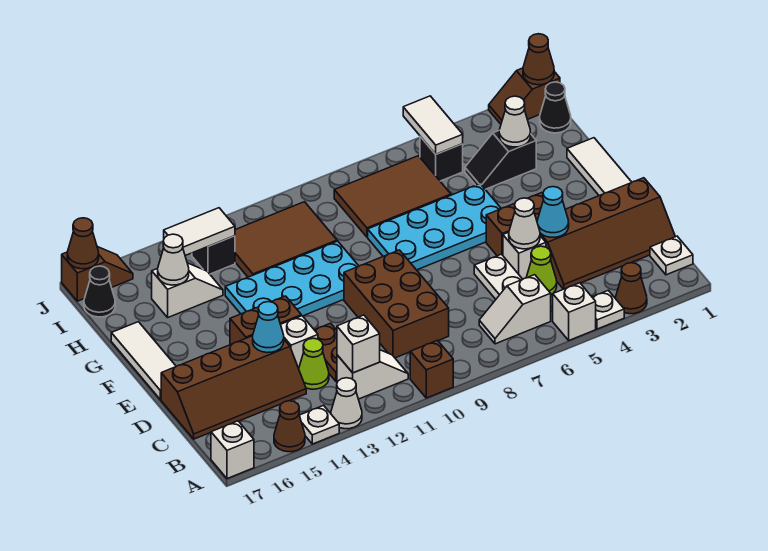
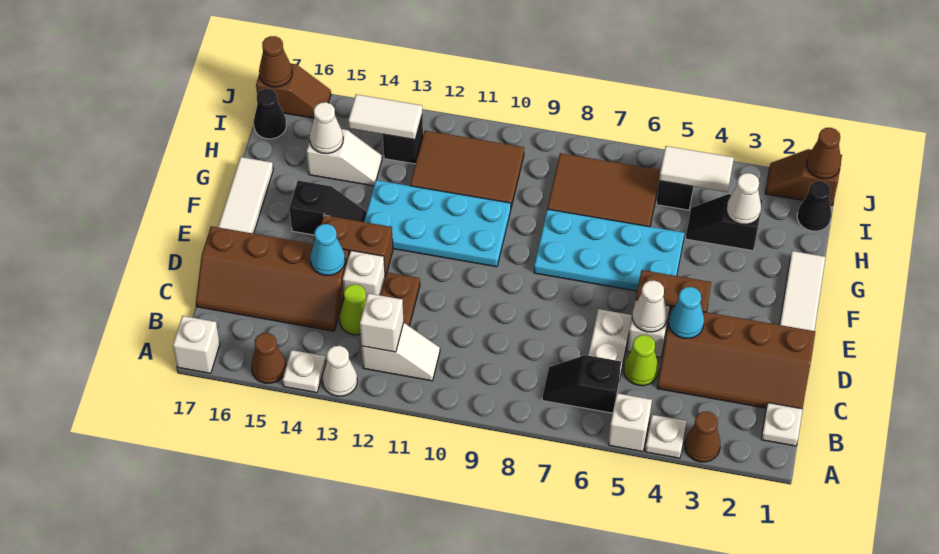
brown brick A10 level 1 -> none
white slope B6:B7 level 1 top 6 -> black slope B6:B7 level 1 top 6
brown brick C9:E10 level 1 -> none
none -> black slope F14:F15 level 1 top 15
white tile I5:J5 level 2 -> white tile I4:I5 level 2

